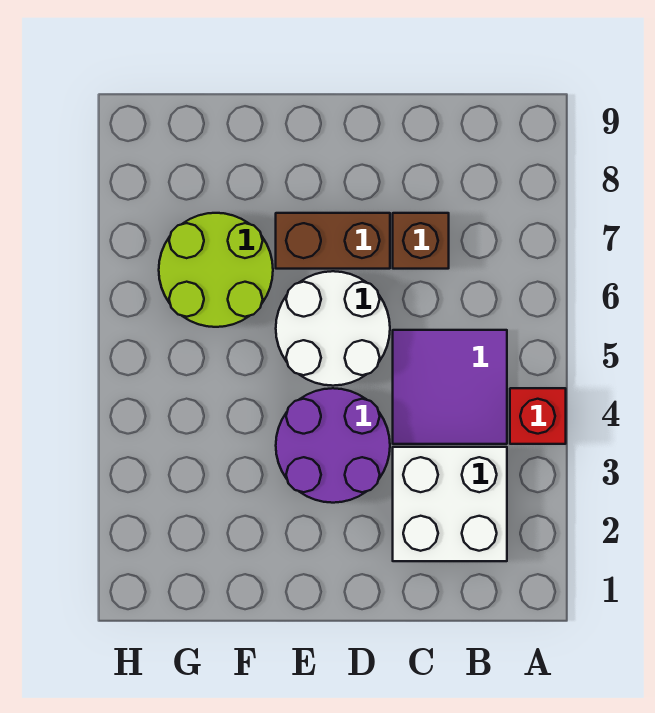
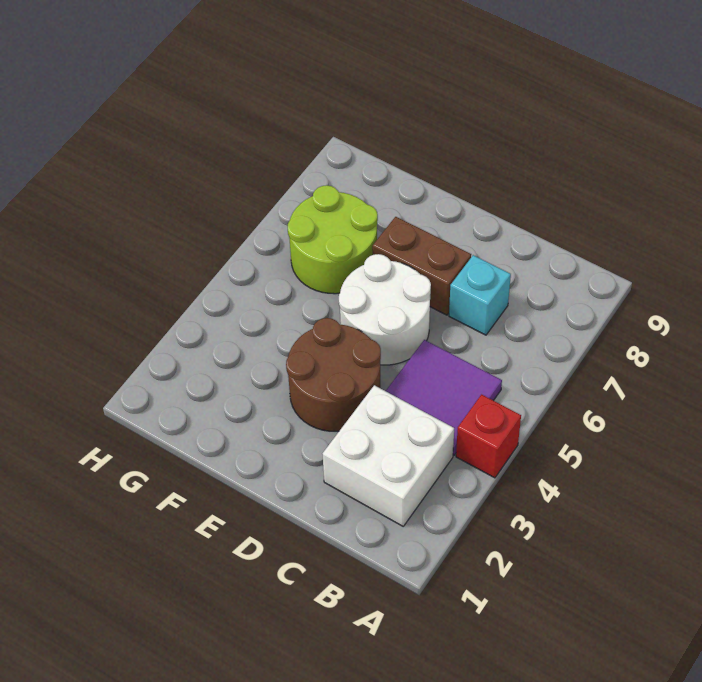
brown brick C7 level 1 -> cyan brick C7 level 1
purple round brick D3:E4 level 1 -> brown round brick D3:E4 level 1

